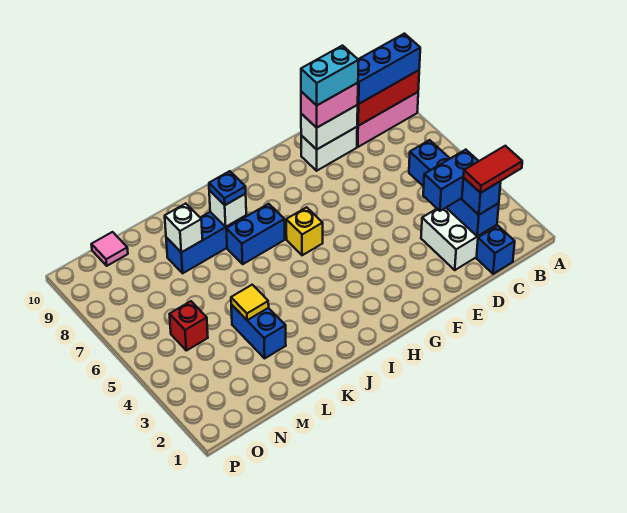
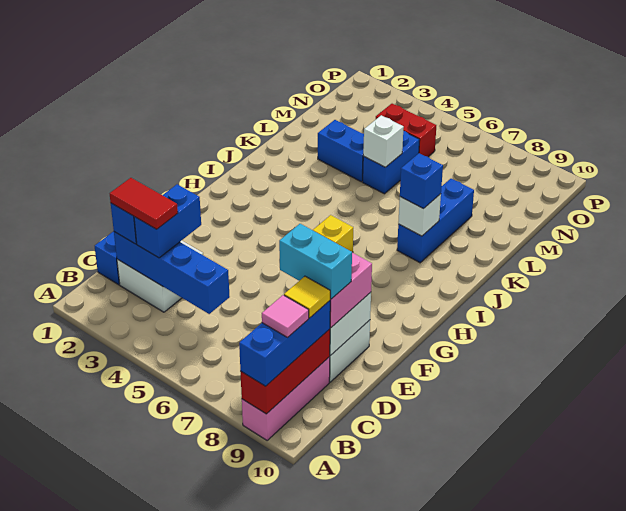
red tile B2:C2 level 4 -> red tile C2:C3 level 4
cyan brick D9:E9 level 4 -> cyan brick D8:D9 level 4
blue brick I7:J7 level 1 -> blue brick L5:M5 level 1
blue plate J8 level 3 -> blue brick J8 level 3
yellow tile L4 level 2 -> yellow tile C9 level 4
white brick L8 level 2 -> white brick L5 level 2
red brick N5 level 1 -> red brick N4:N5 level 1
pink tile N10 level 1 -> pink tile B9 level 4

